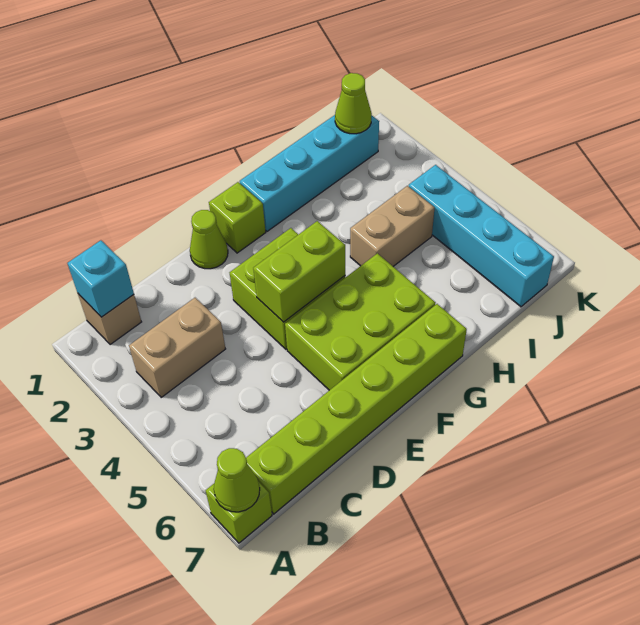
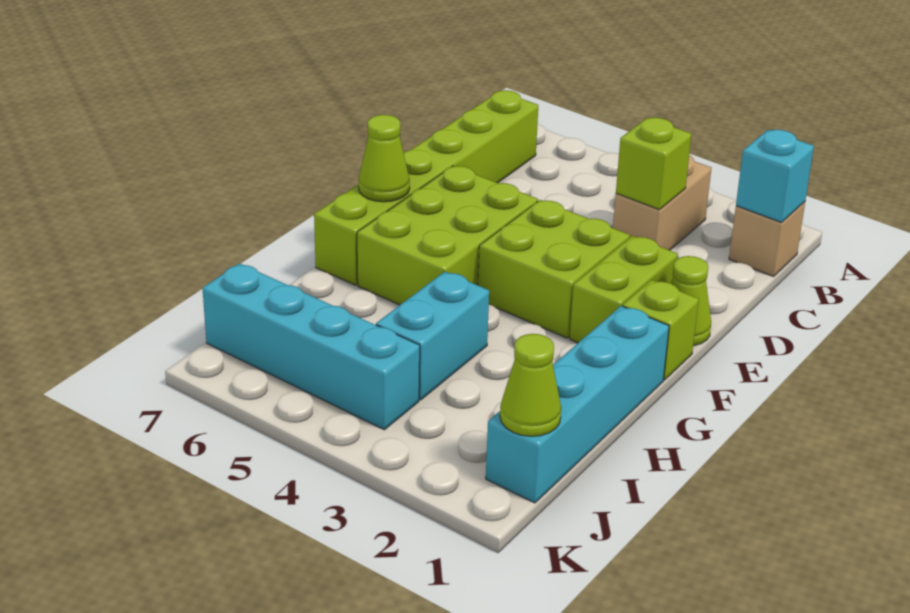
lime brick A7 level 1 -> lime brick C3 level 2
lime cone A7 level 2 -> lime cone F7 level 2
lime brick E4:F4 level 2 -> lime brick E2:F2 level 1
tan brick H4:I4 level 1 -> cyan brick H4:I4 level 1

